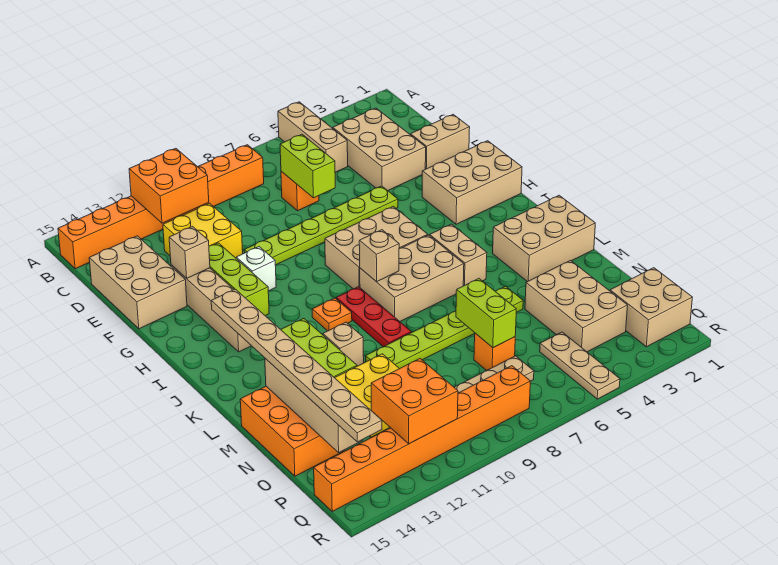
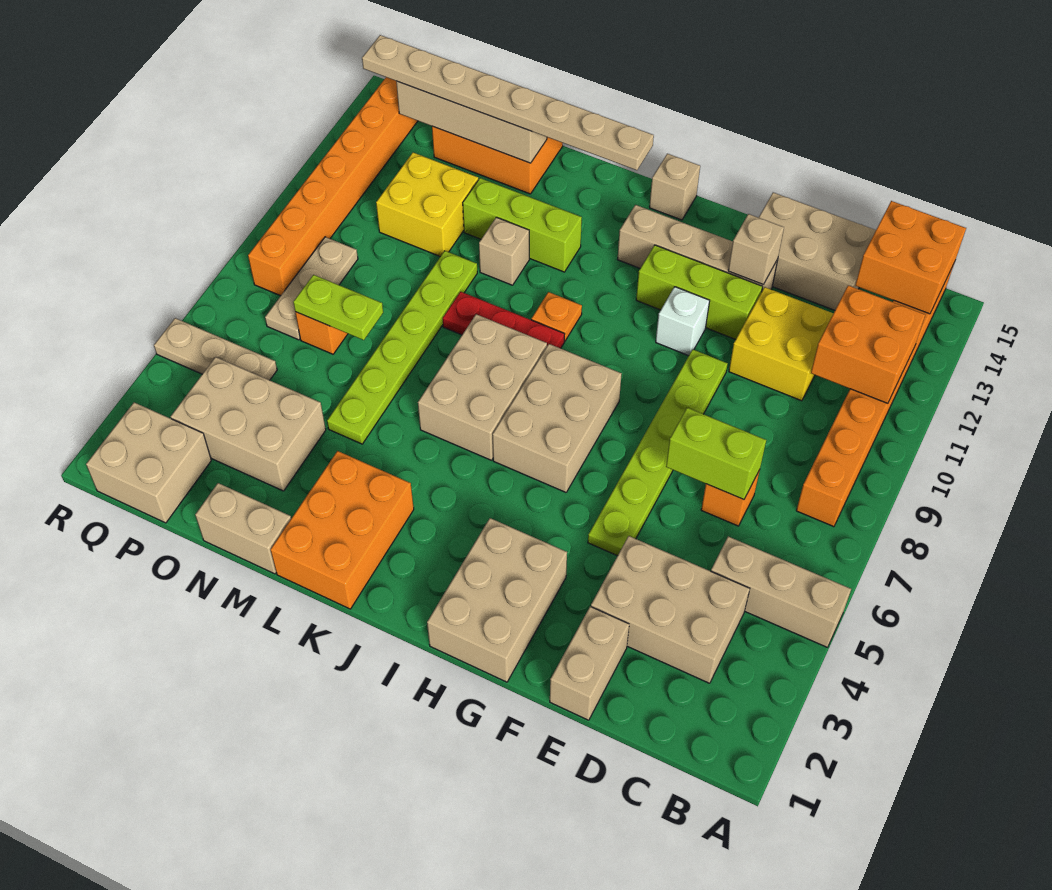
tan brick J5:K5 level 1 -> tan brick M1:N1 level 1
tan brick J8 level 2 -> tan brick I15 level 1
tan brick K1:L3 level 1 -> orange brick K1:L3 level 1
lime brick N7:O7 level 2 -> lime plate N7:O7 level 2
orange brick P11:Q12 level 2 -> orange brick B14:C15 level 2

